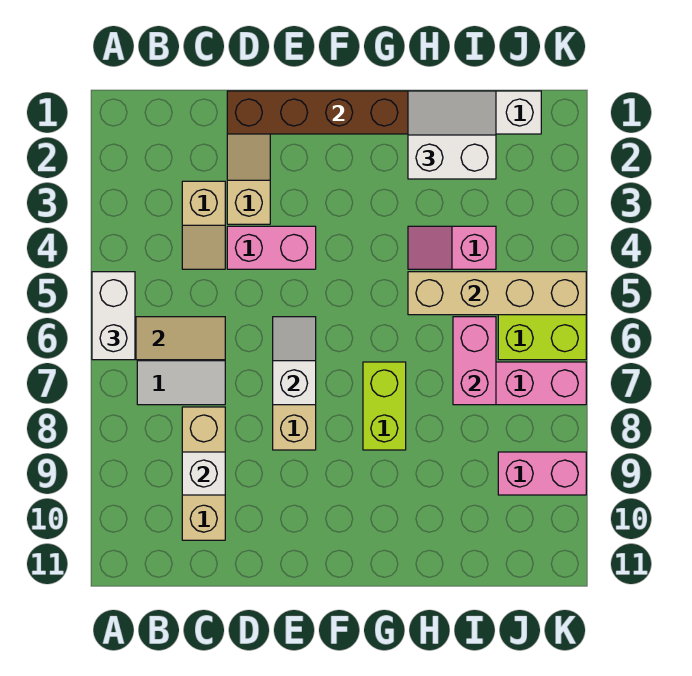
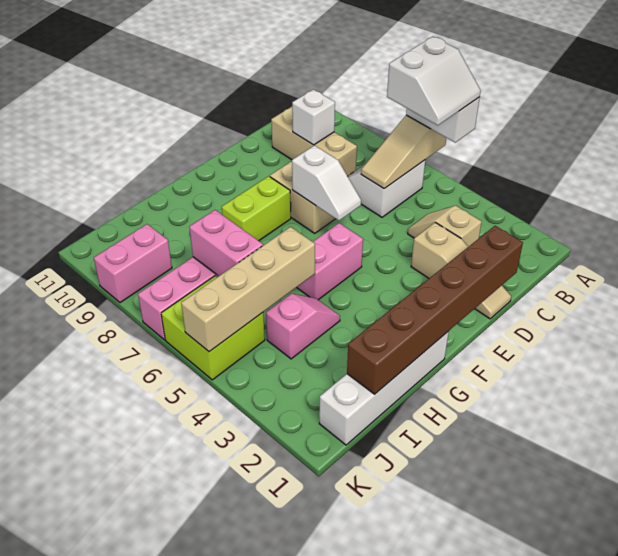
pink brick D4:E4 level 1 -> pink brick F5:G5 level 1
lime brick G7:G8 level 1 -> lime brick F8:G8 level 1
white slope H1:I2 level 3 top 2 -> white slope A5:B6 level 4 top 6

